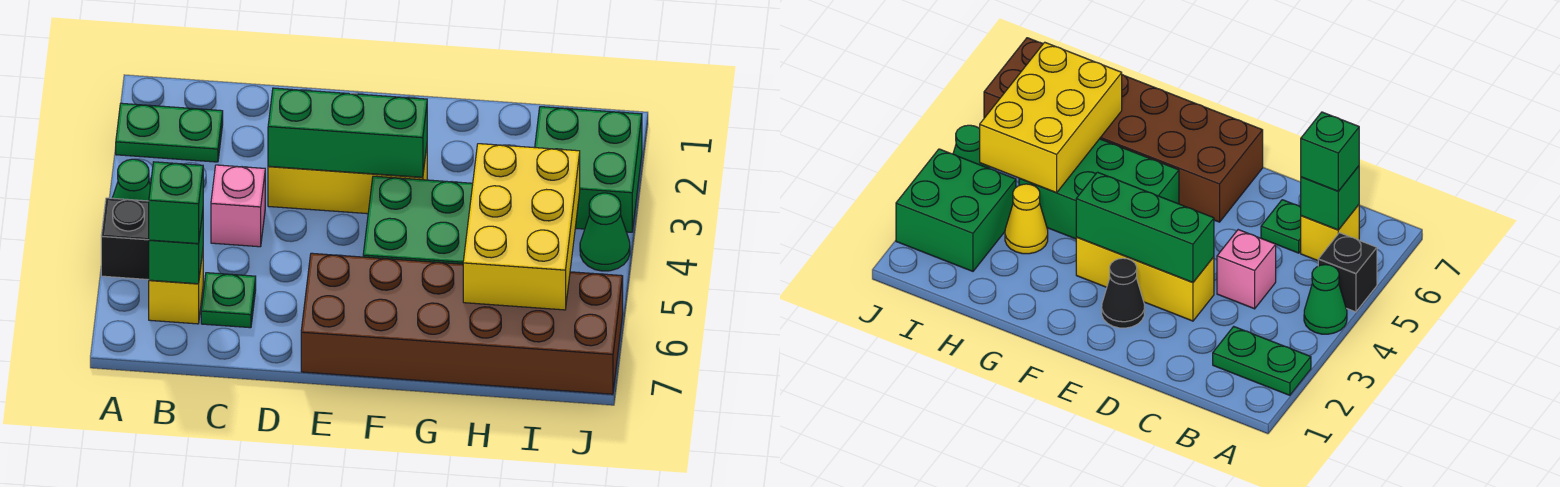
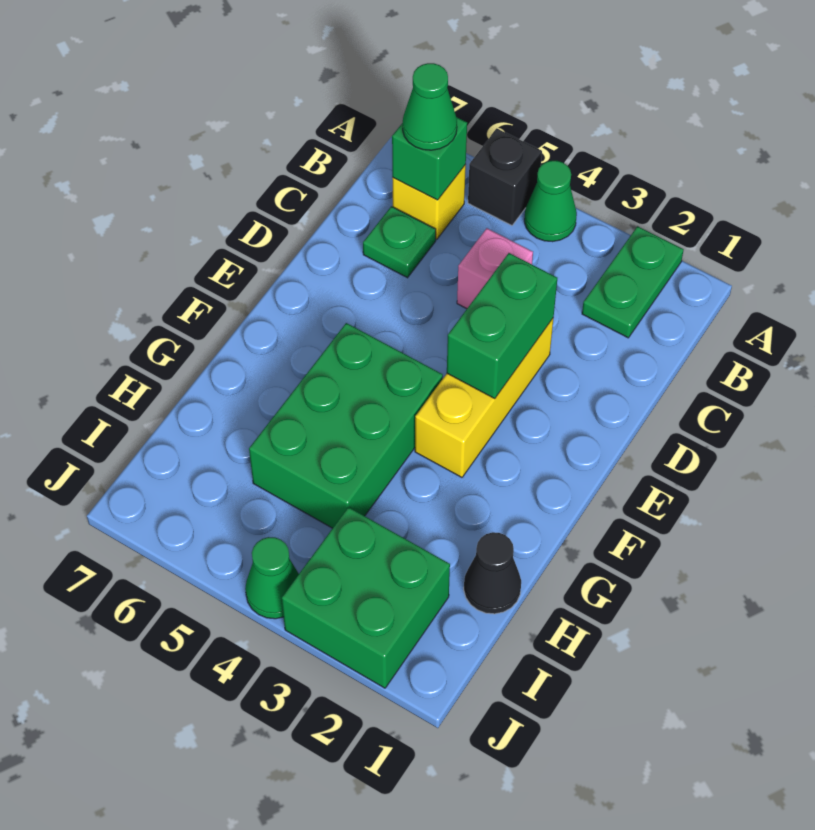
green brick B6 level 3 -> green cone B6 level 3
green brick D3:F3 level 2 -> green brick D3:E3 level 2
black cone E2 level 1 -> black cone H1 level 1
brown brick E6:J7 level 1 -> none
yellow cone H3 level 1 -> none
yellow brick H4:I6 level 2 -> none

